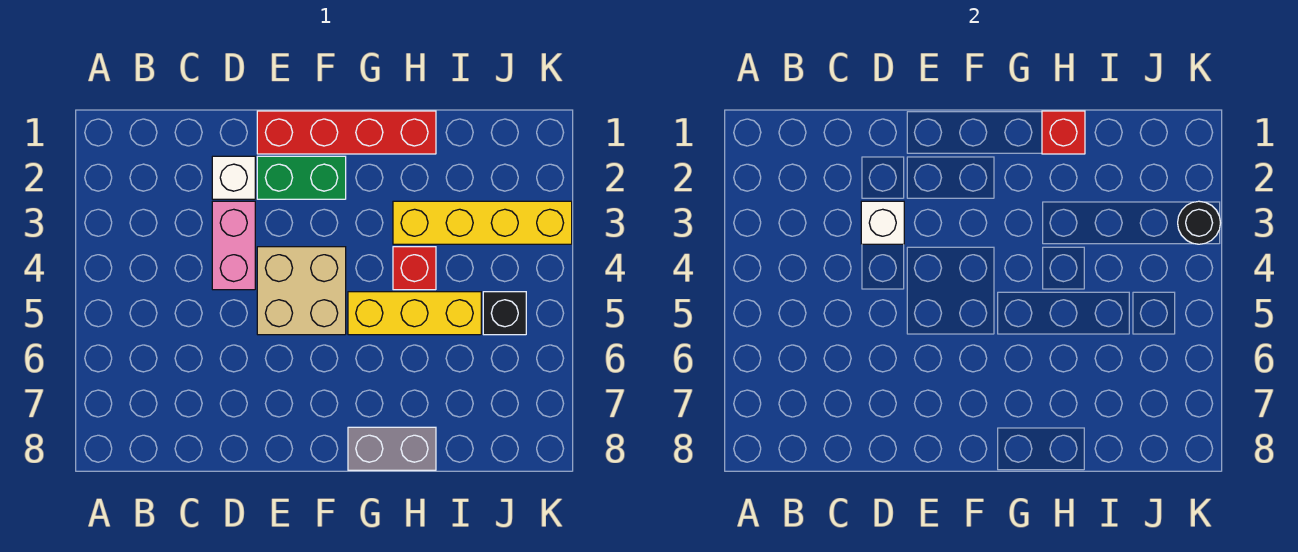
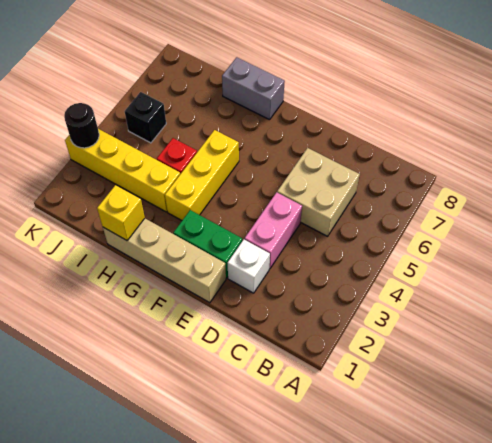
white brick D3 level 2 -> none
red brick E1:H1 level 1 -> tan brick E1:H1 level 1
tan brick E4:F5 level 1 -> tan brick C5:D6 level 1
yellow brick G5:I5 level 1 -> yellow brick G3:G5 level 1
red brick H1 level 2 -> yellow brick H1 level 2

